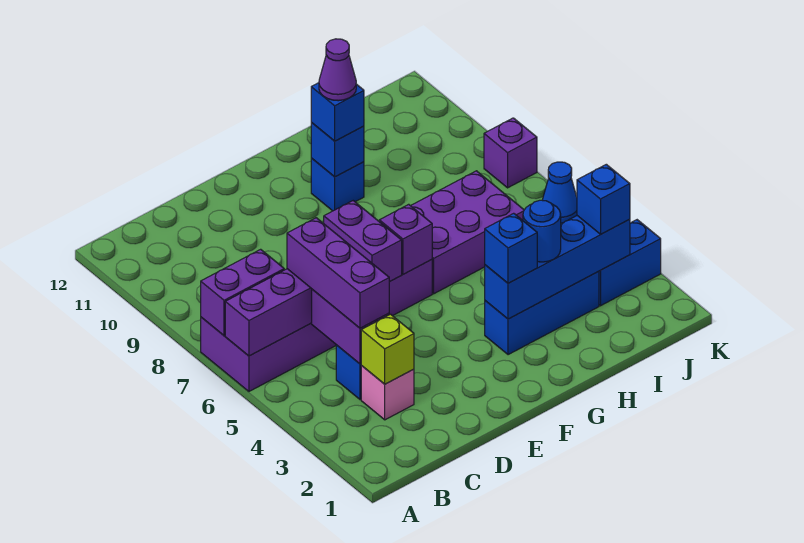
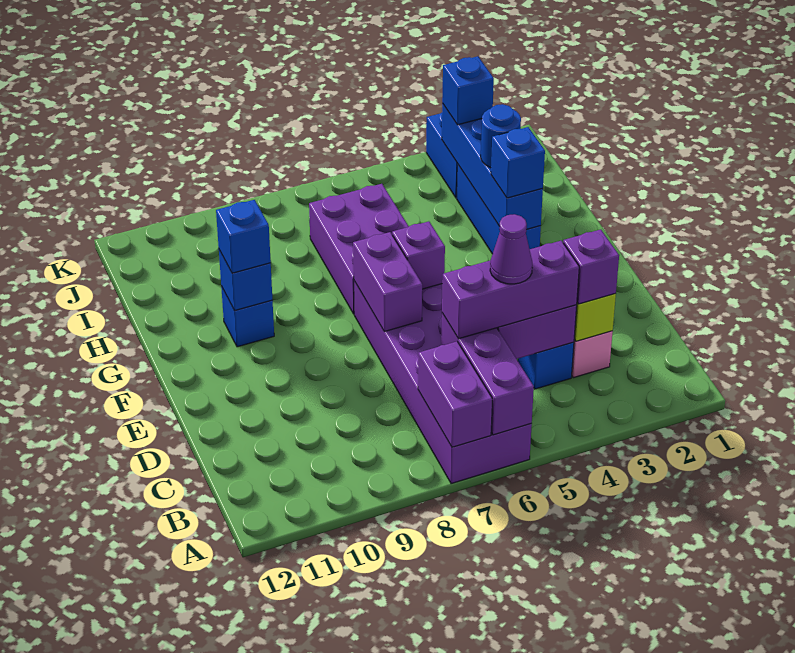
purple brick E6:E7 level 2 -> purple brick E7:F7 level 2
purple cone G10 level 4 -> purple cone C5 level 4
blue cone K6 level 1 -> none
purple brick K8 level 1 -> purple brick C3 level 3

